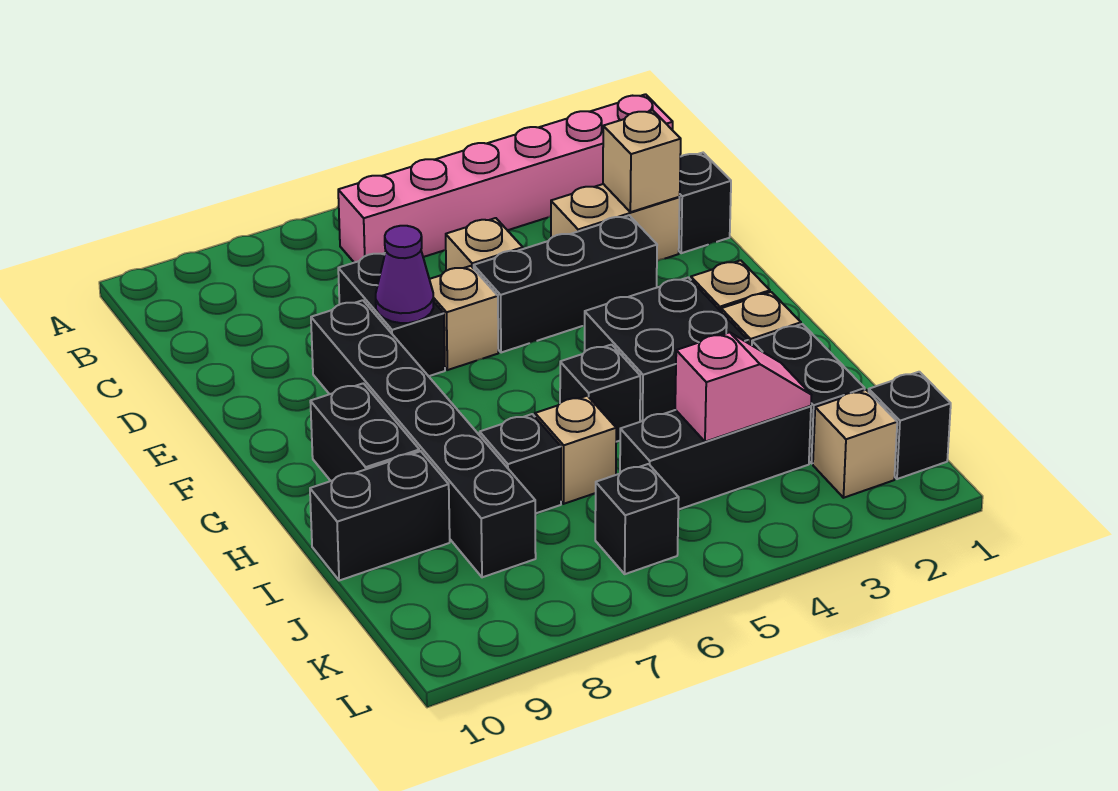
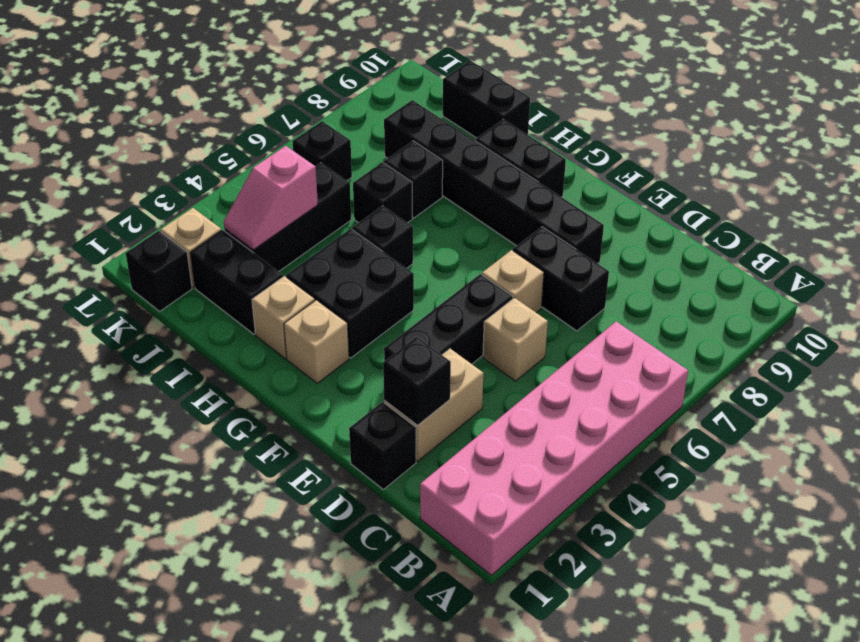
pink brick B1:B6 level 1 -> pink brick A1:B6 level 1
tan brick D2 level 2 -> black brick D2 level 2
purple cone E7 level 2 -> none
tan brick I6 level 1 -> black brick I6 level 1
black brick I9:I10 level 1 -> black brick I10:J10 level 1

